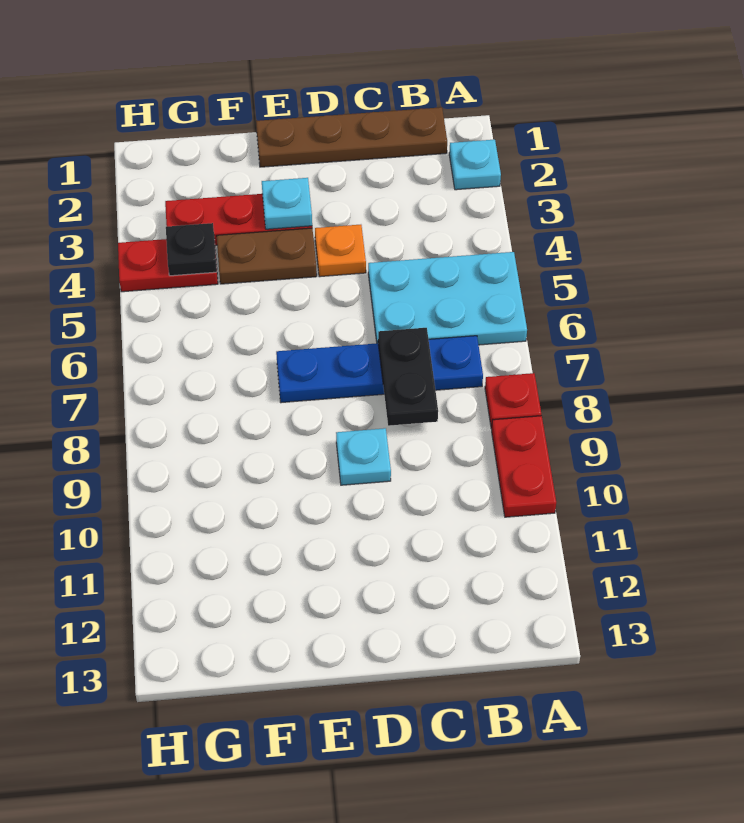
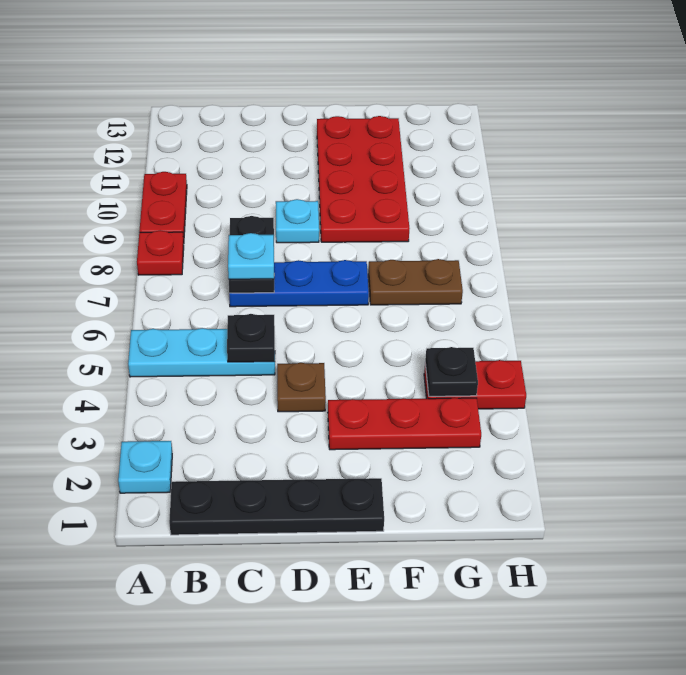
cyan plate A5:C6 level 1 -> cyan plate A5:C5 level 1
brown plate B1:E1 level 1 -> black plate B1:E1 level 1
blue plate B7:E7 level 1 -> blue plate C7:E7 level 1
none -> black plate C5 level 2
orange plate D4 level 1 -> brown plate D4 level 1
cyan plate E3 level 2 -> cyan plate C7 level 3
brown plate E4:F4 level 1 -> brown plate F7:G7 level 1
none -> red plate E9:F12 level 1

